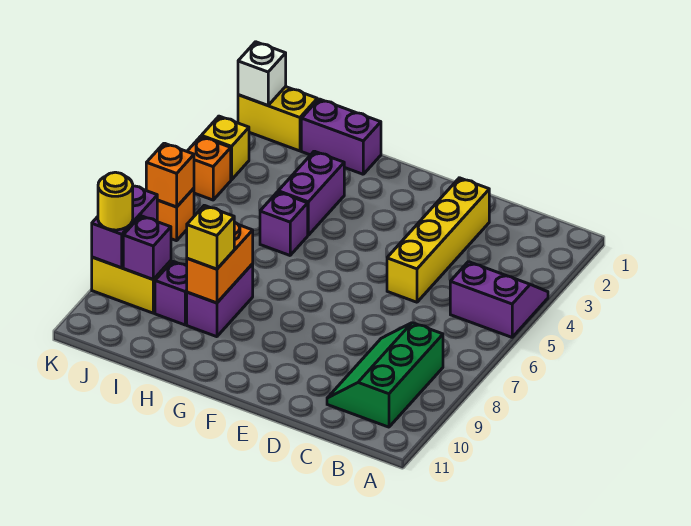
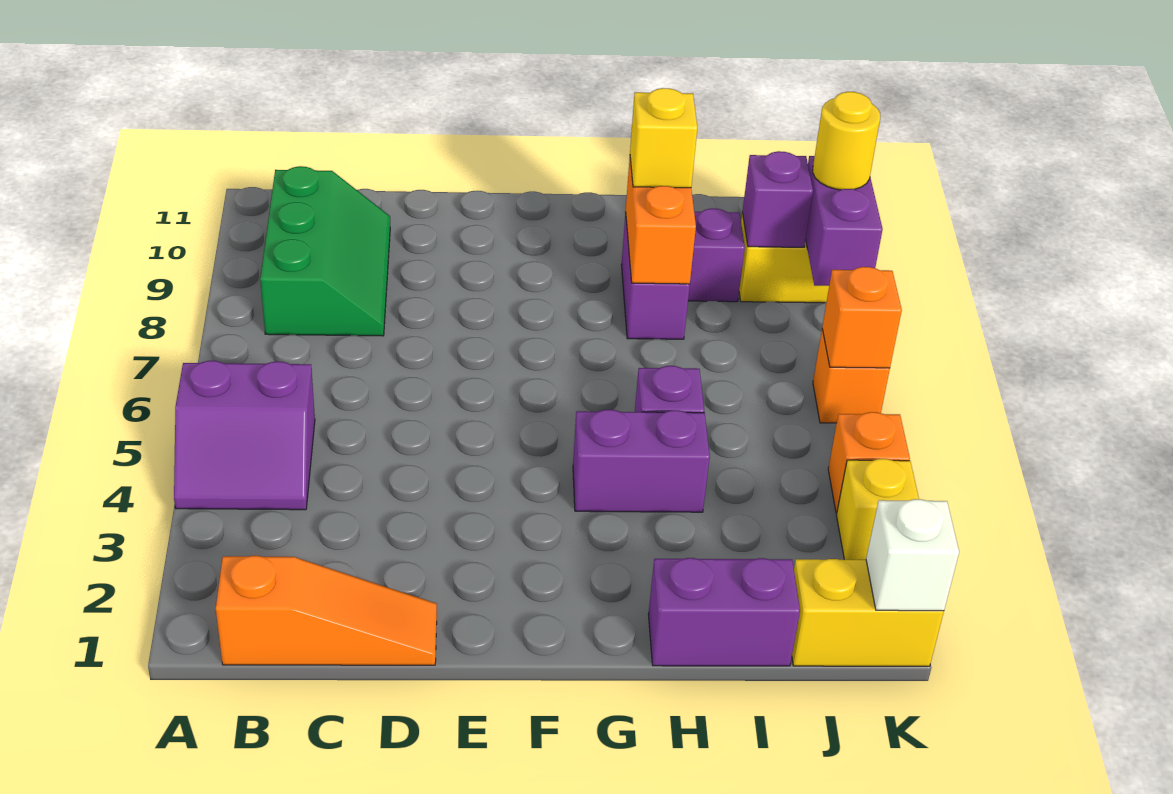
none -> orange slope B1:D1 level 1 top B
yellow brick D2:D5 level 1 -> none
purple brick H3:H4 level 1 -> purple brick G4:H4 level 1

